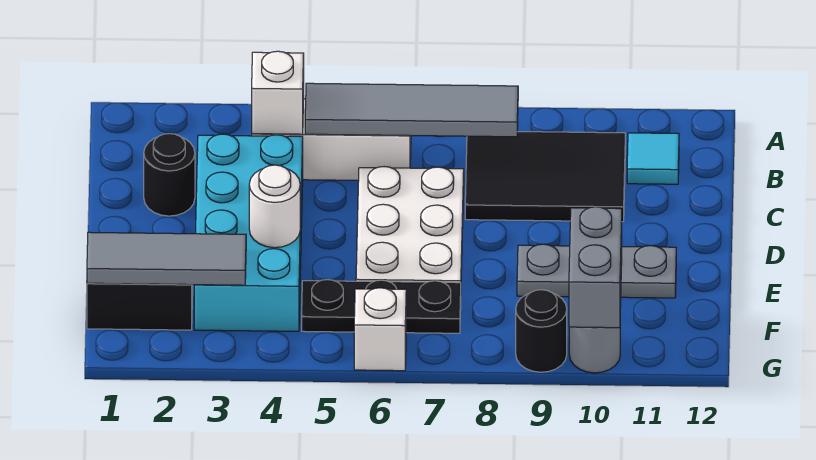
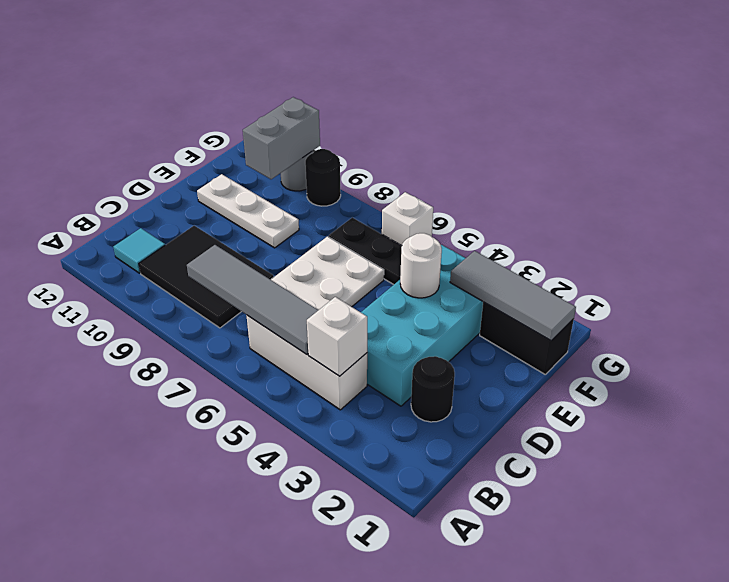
grey plate E9:E11 level 1 -> white plate E9:E11 level 1

